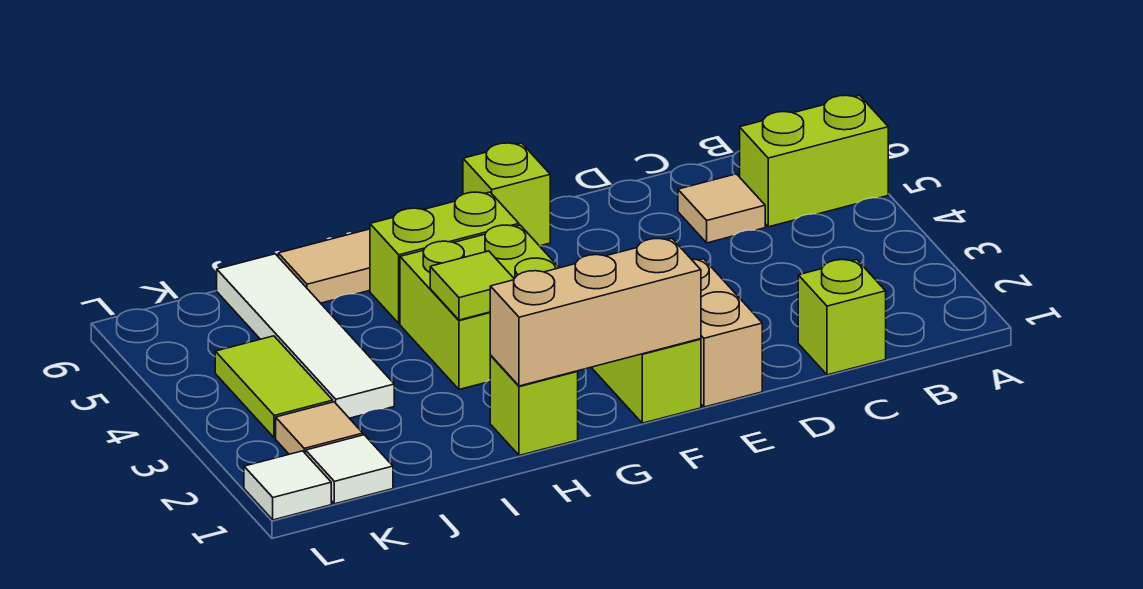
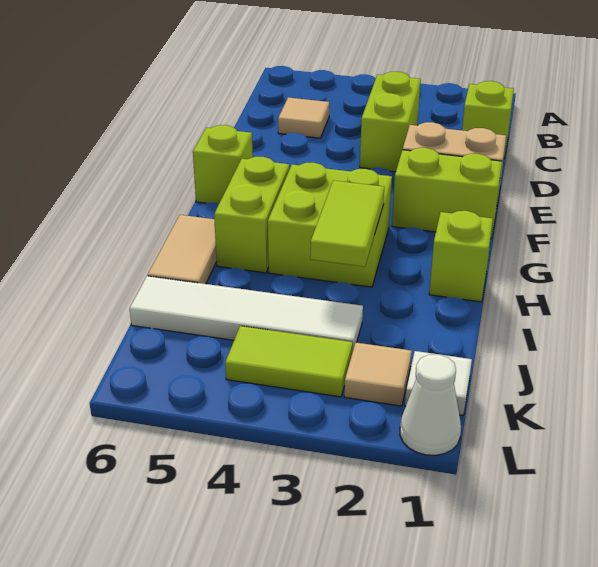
lime brick A5:B5 level 1 -> lime brick C3:D3 level 1
tan brick F1:H1 level 2 -> none
lime tile H3 level 2 -> lime tile H3:I3 level 2
white tile L1 level 1 -> white cone L1 level 1

